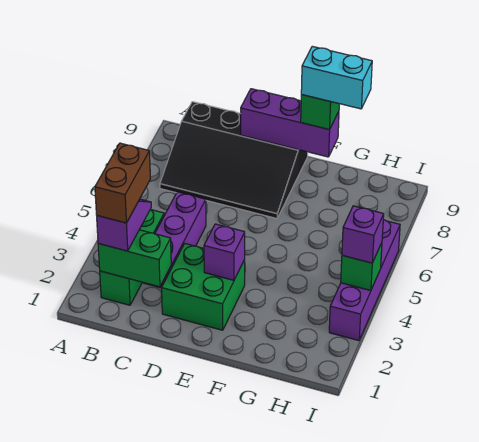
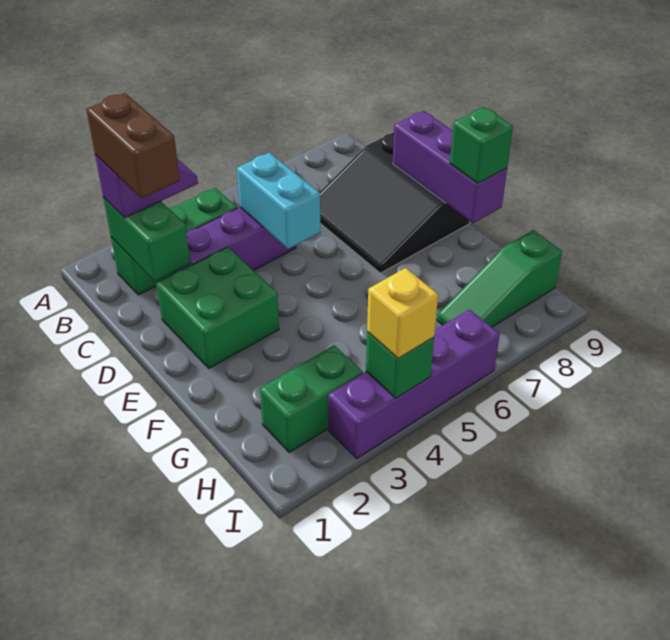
brown brick B2:B3 level 4 -> brown brick B2:C2 level 4
black slope B7:E9 level 1 top 9 -> black slope C7:E9 level 1 top 9
purple brick E3 level 2 -> none
cyan brick F9:G9 level 4 -> cyan brick C5:D5 level 2
none -> green brick H2:H3 level 1
none -> green slope H7:H9 level 1 top 9
purple brick I4 level 3 -> yellow brick I4 level 3

